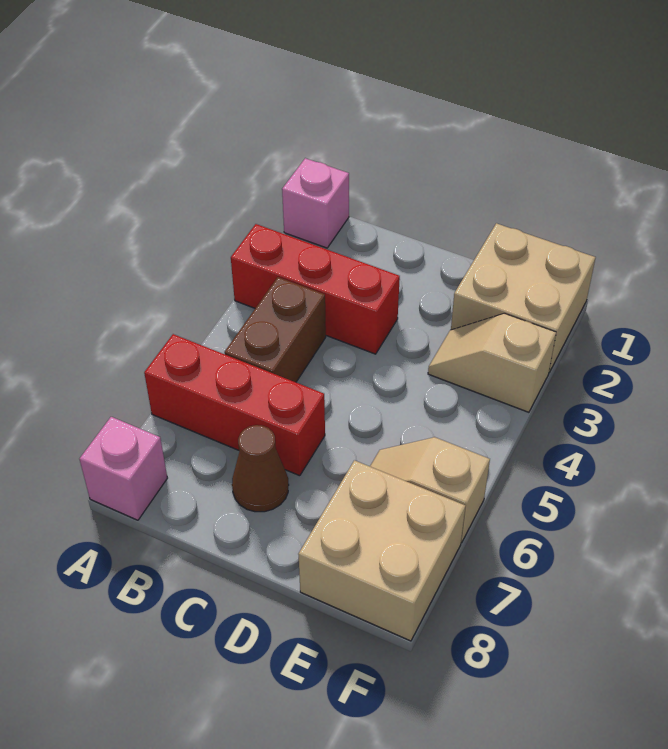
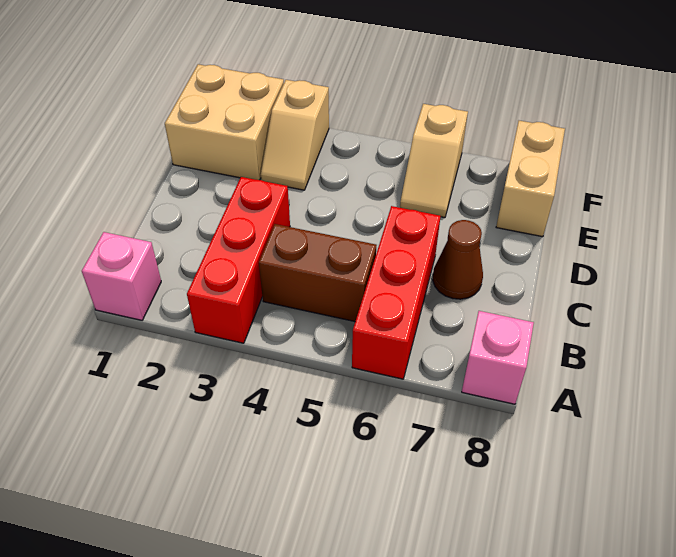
tan brick E7:F8 level 1 -> tan brick E8:F8 level 1

